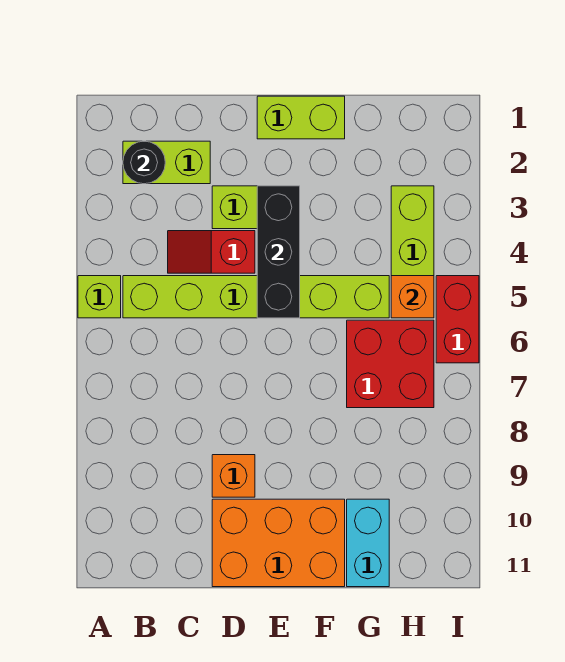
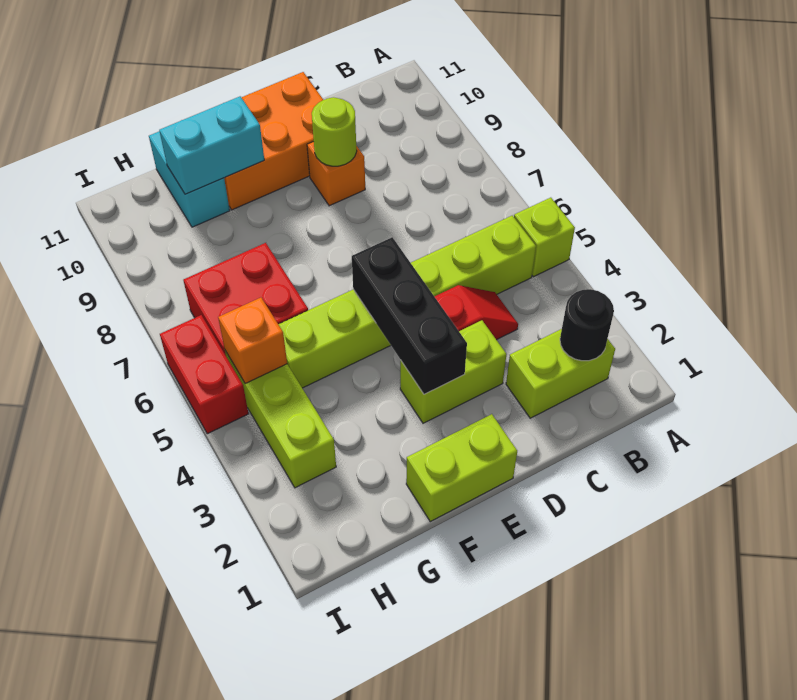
none -> lime round brick D9 level 2
none -> cyan brick F10:G10 level 2

